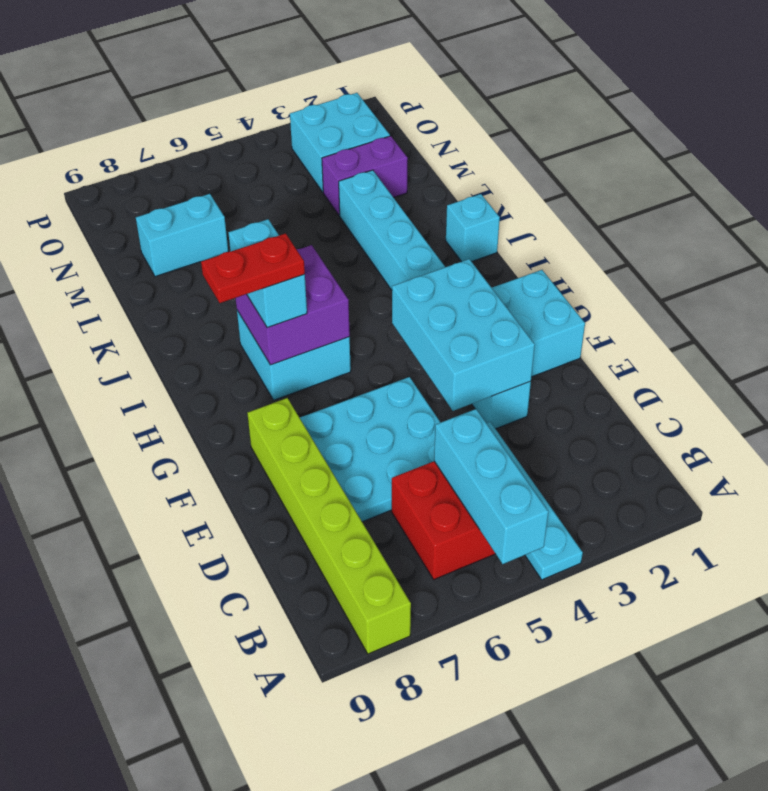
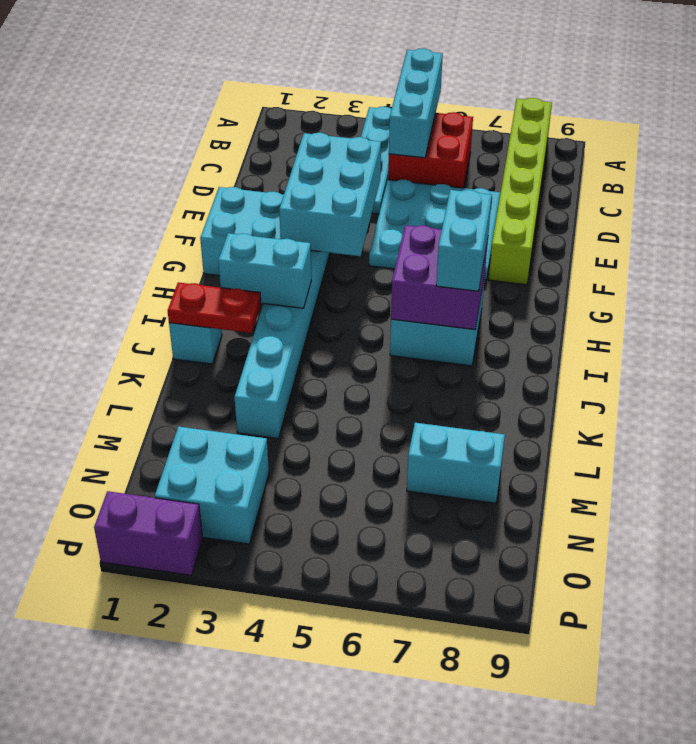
red plate H7:H8 level 4 -> red plate J1:J2 level 2
none -> cyan brick I2:I3 level 2
purple brick M2:M3 level 1 -> purple brick P1:P2 level 1

